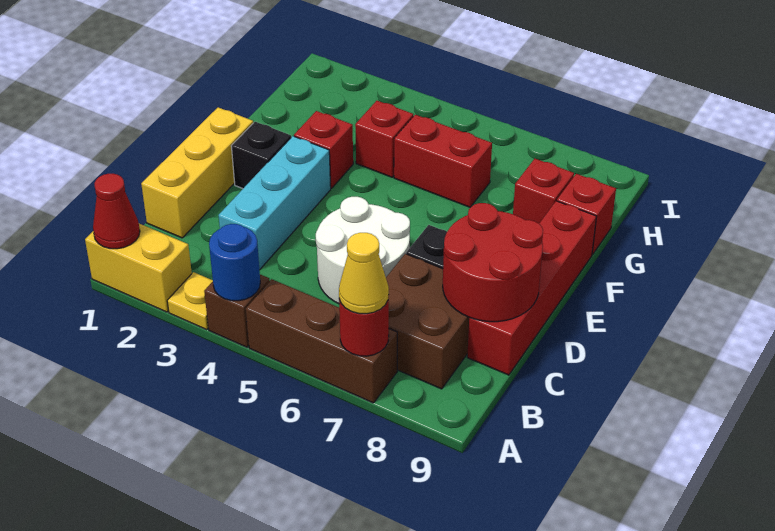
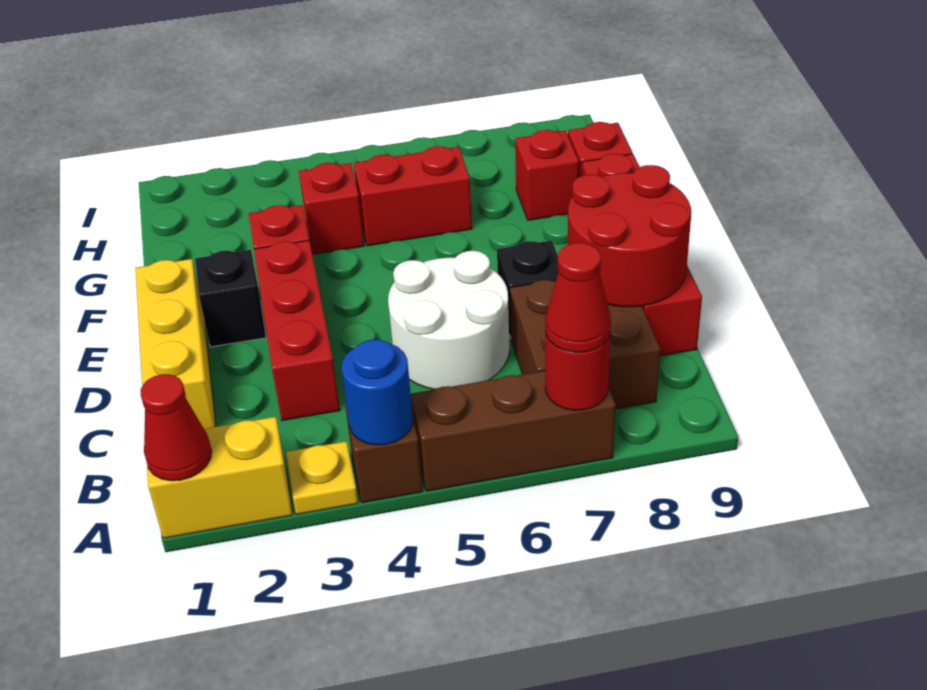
yellow cone A7 level 3 -> red cone A7 level 3
cyan brick C3:E3 level 1 -> red brick C3:E3 level 1

